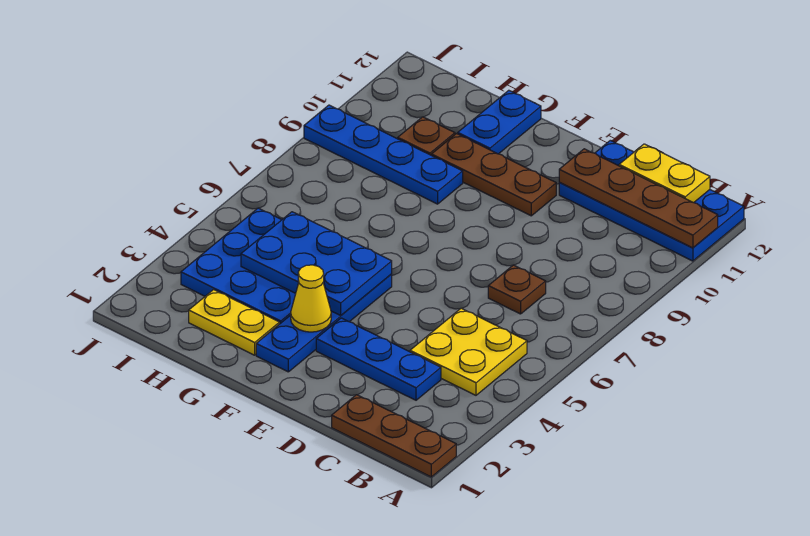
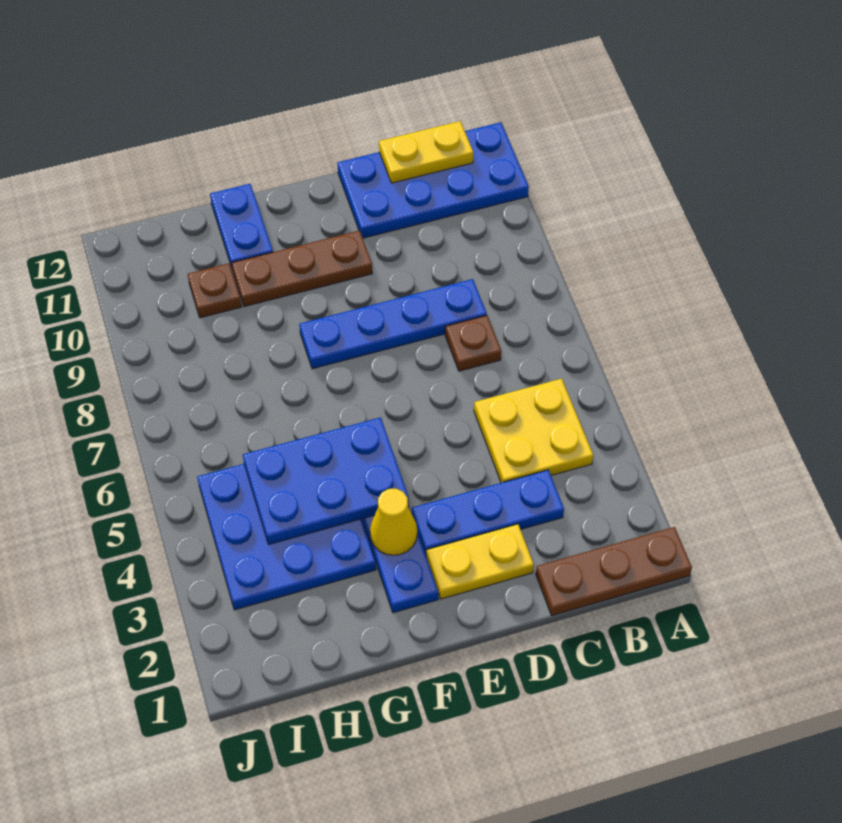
brown plate A11:D11 level 2 -> none
yellow plate G2:H2 level 1 -> yellow plate D2:E2 level 1
blue plate G9:J9 level 1 -> blue plate C8:F8 level 1

